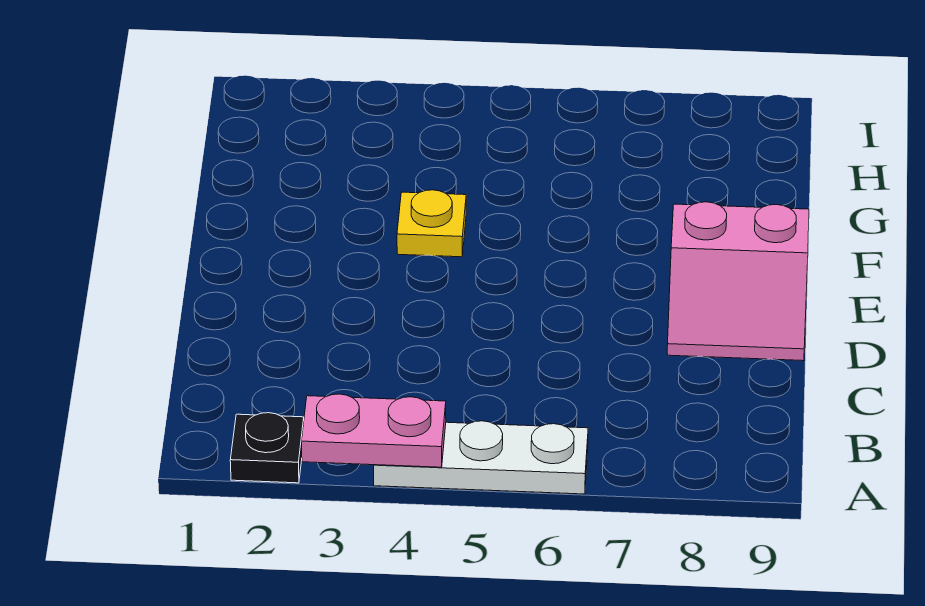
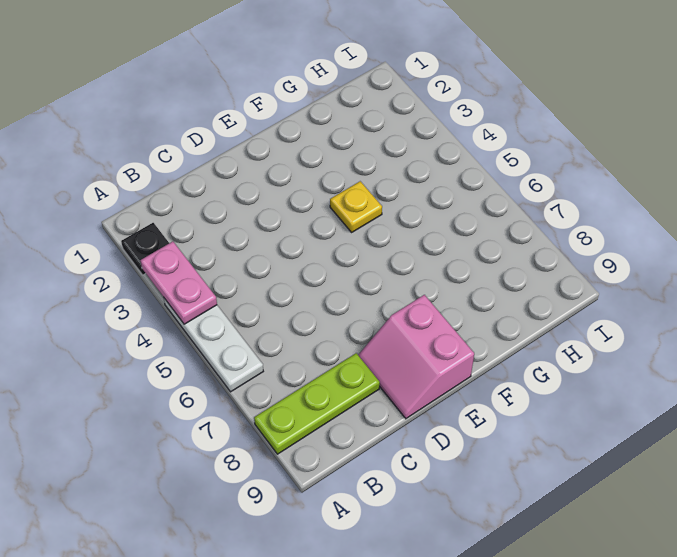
none -> lime plate A8:C8 level 1

